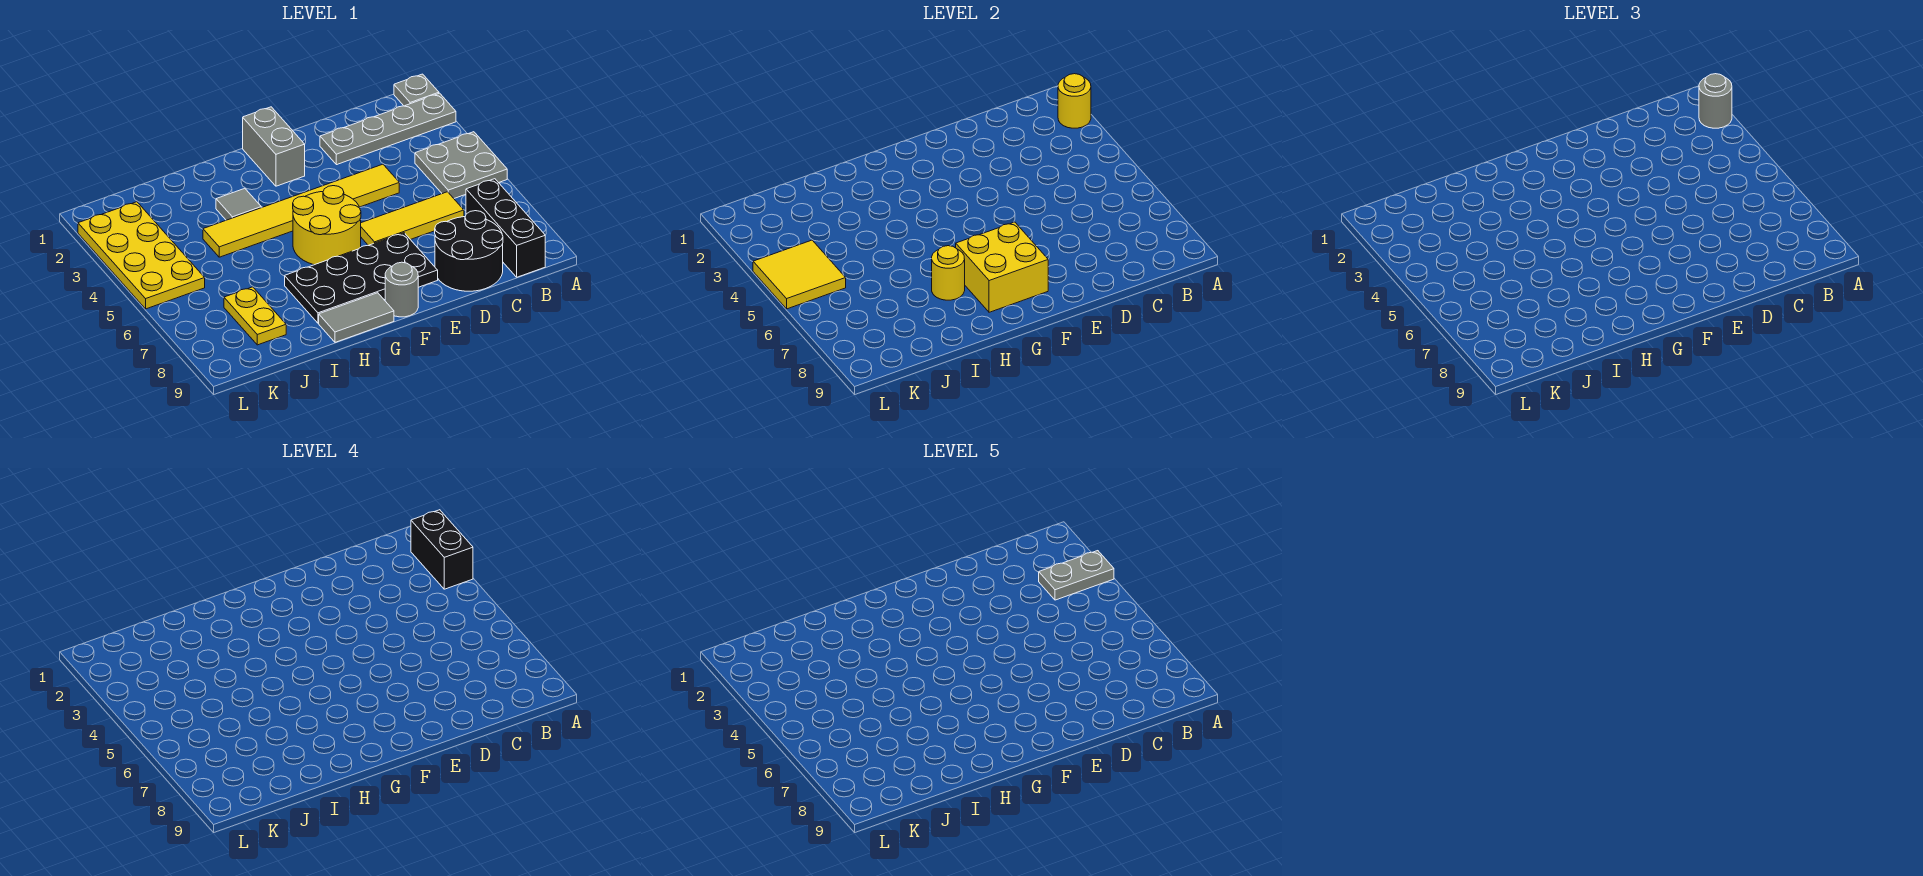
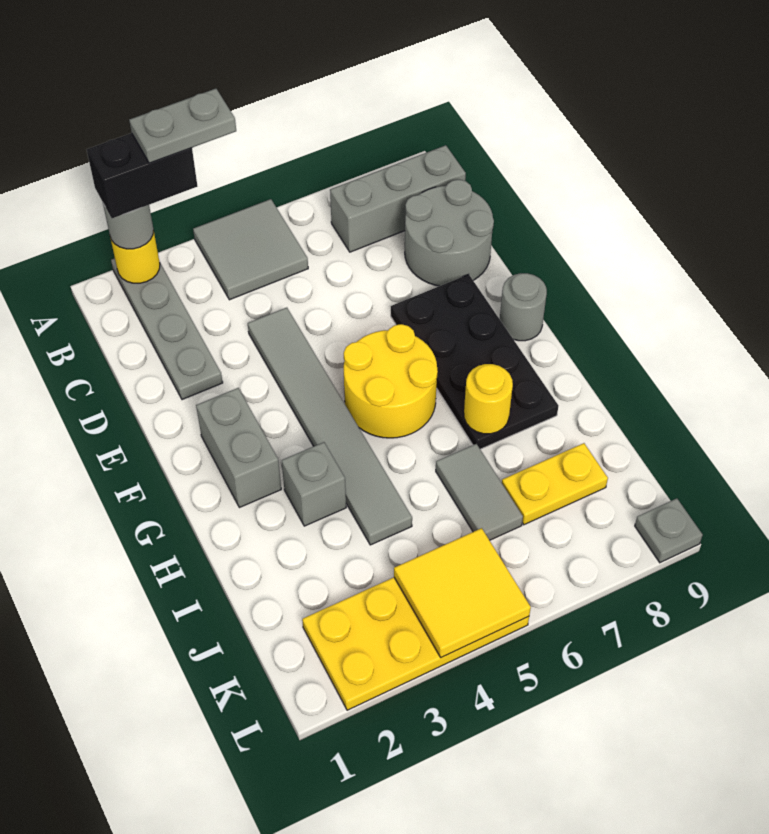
grey plate A1 level 1 -> grey plate L9 level 1
grey plate A3:B3 level 5 -> grey plate A3:A4 level 5
grey plate A4:B5 level 1 -> grey tile A4:B5 level 1
black brick B7:B9 level 1 -> grey brick B7:B9 level 1
yellow tile C6:E6 level 1 -> none
black round brick C8:D9 level 1 -> grey round brick C8:D9 level 1
yellow tile D4:I4 level 1 -> grey tile D4:I4 level 1
grey brick F1:F2 level 1 -> grey brick F2:G2 level 1
yellow brick F7:G8 level 2 -> none
grey tile G9:H9 level 1 -> grey tile I6:J6 level 1
grey tile H3 level 1 -> grey brick H3 level 1

